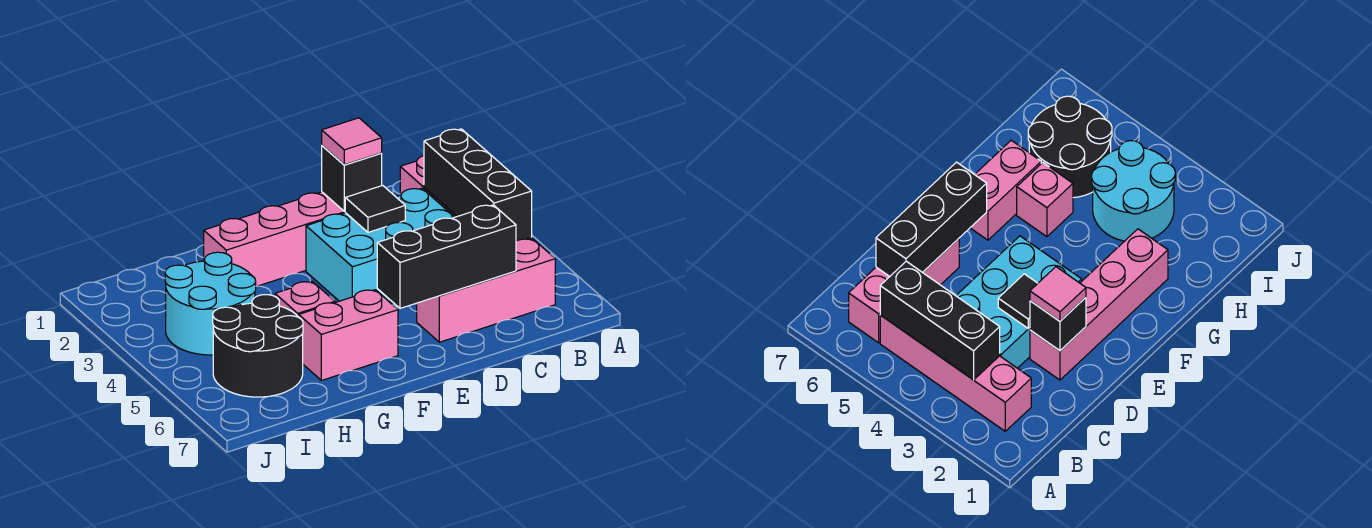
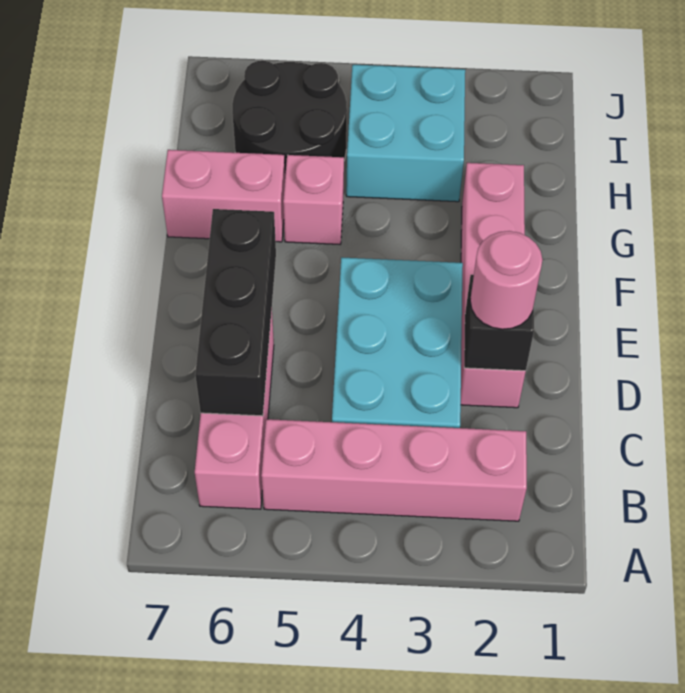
black brick B3:B5 level 2 -> none
pink tile D2 level 3 -> pink round brick D2 level 3
black tile D3 level 2 -> none
pink brick F6:G6 level 1 -> pink brick G6:G7 level 1
cyan round brick H3:I4 level 1 -> cyan brick H3:I4 level 1

